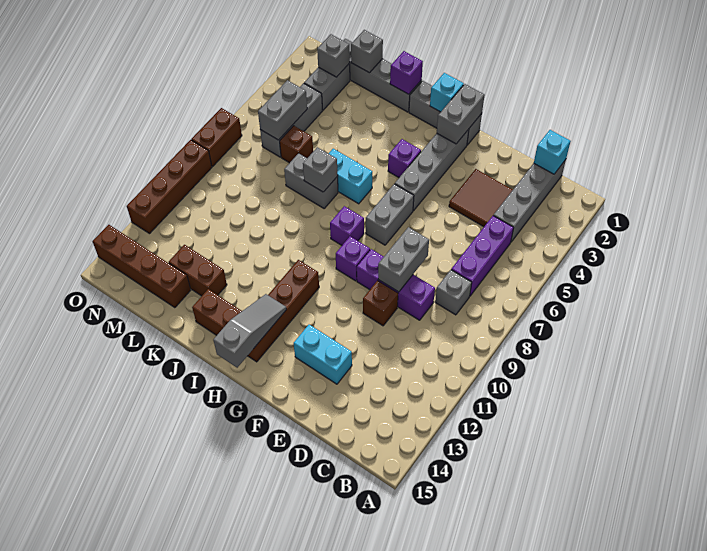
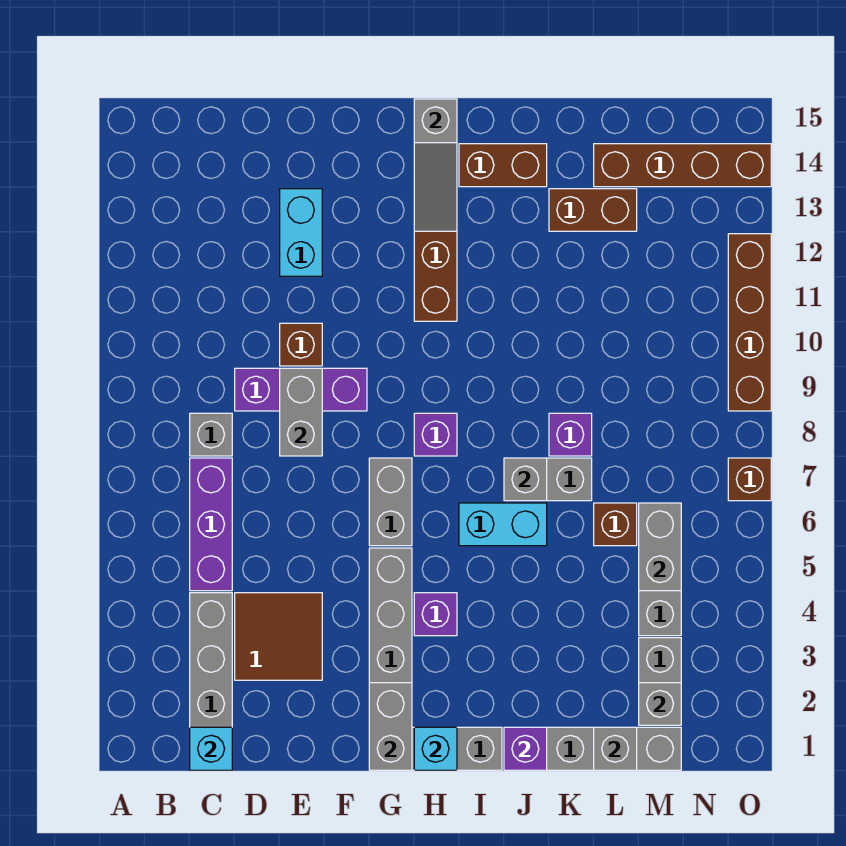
cyan brick E13:F13 level 1 -> cyan brick E12:E13 level 1
purple brick G9 level 1 -> purple brick K8 level 1
brown brick O7:O8 level 1 -> brown brick O7 level 1

